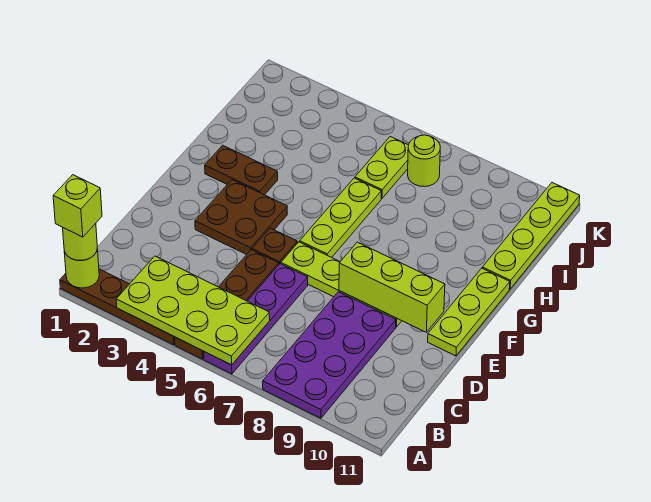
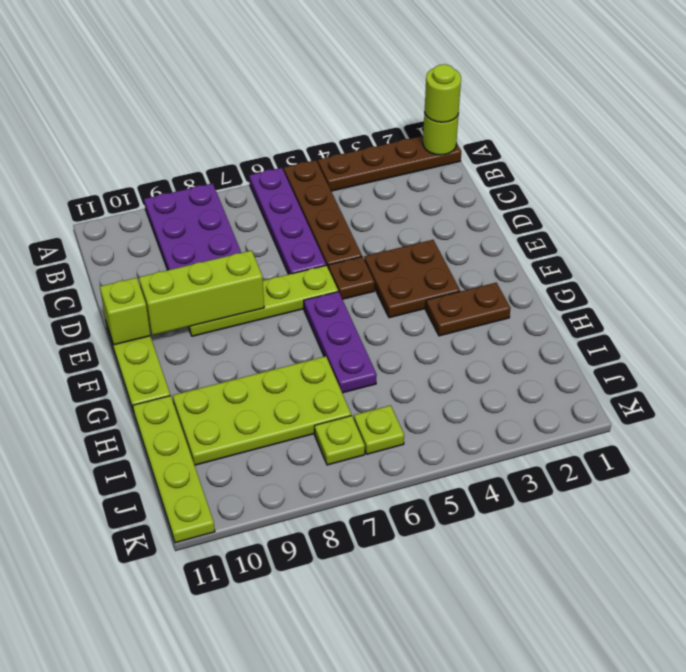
lime brick A1 level 4 -> lime brick E11 level 2
lime plate A3:B6 level 2 -> lime plate H7:I10 level 1
lime plate F6:H6 level 1 -> purple plate F6:H6 level 1
lime plate I6:J6 level 1 -> lime plate J6 level 1
lime round brick J7 level 1 -> lime plate J7 level 1

